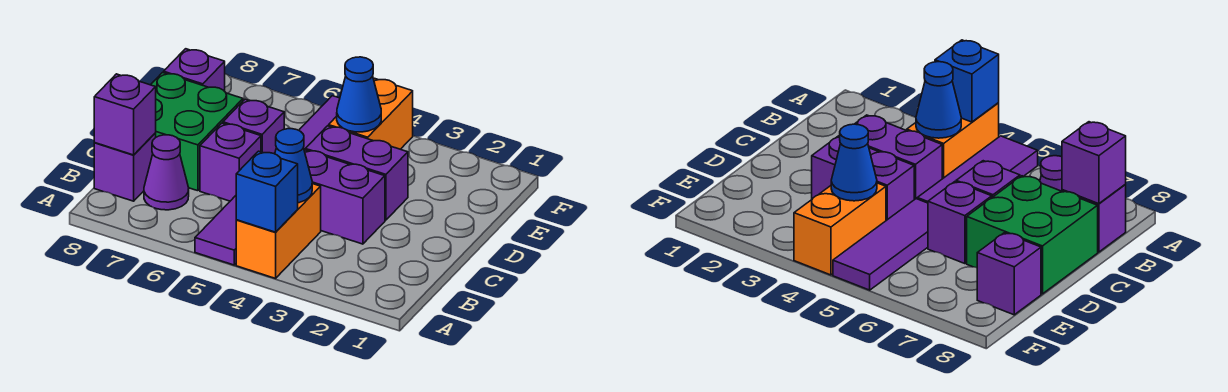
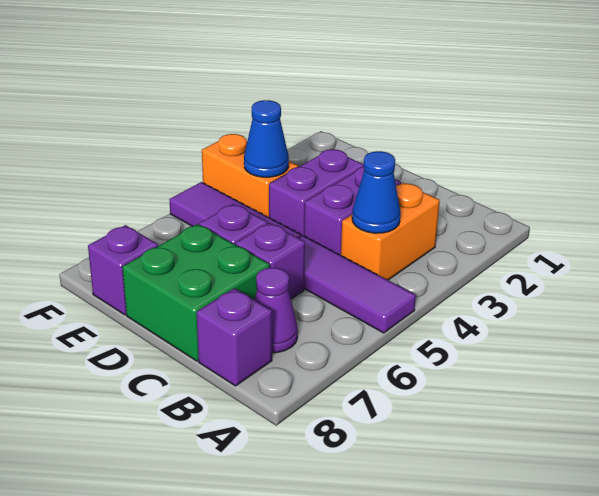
orange brick A4:B4 level 1 -> orange brick B3:B4 level 1
blue brick A4 level 2 -> none
purple brick B8 level 2 -> none

